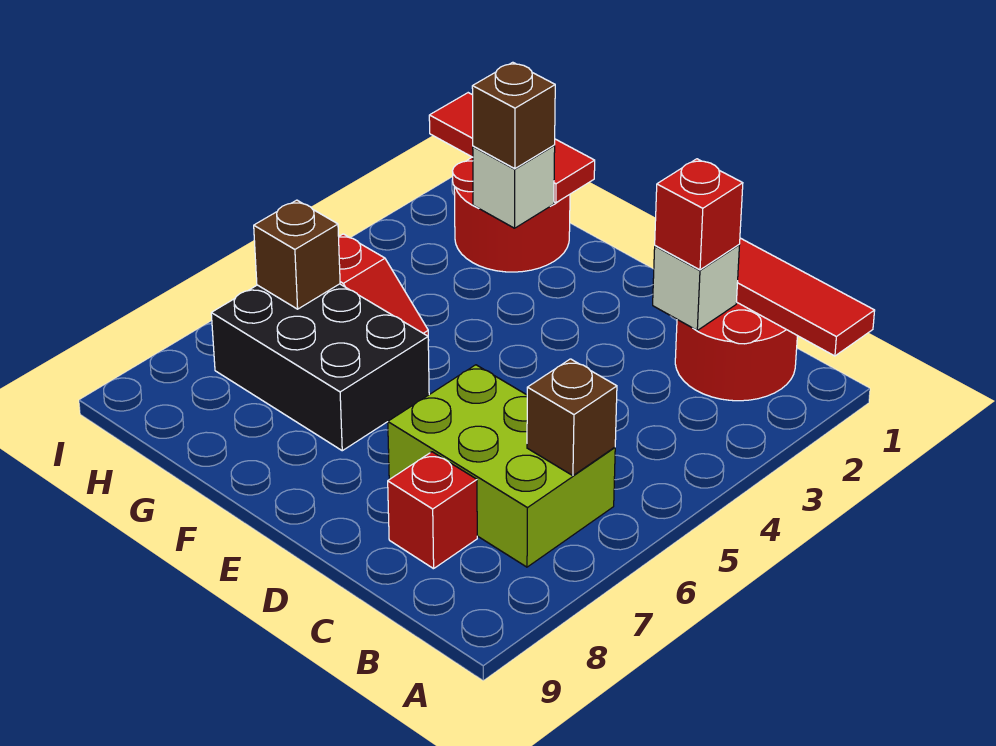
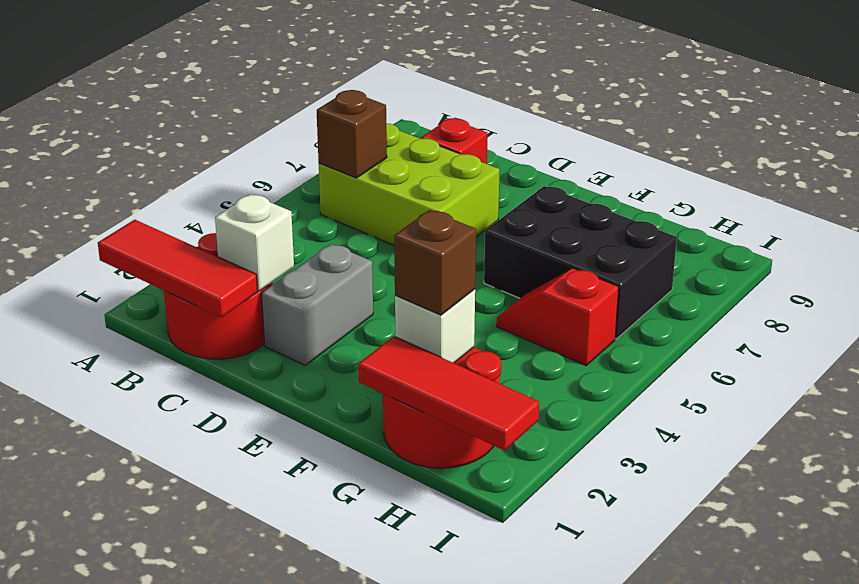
red brick C2 level 3 -> none
none -> grey brick D2:D3 level 1
brown brick H6 level 2 -> none

